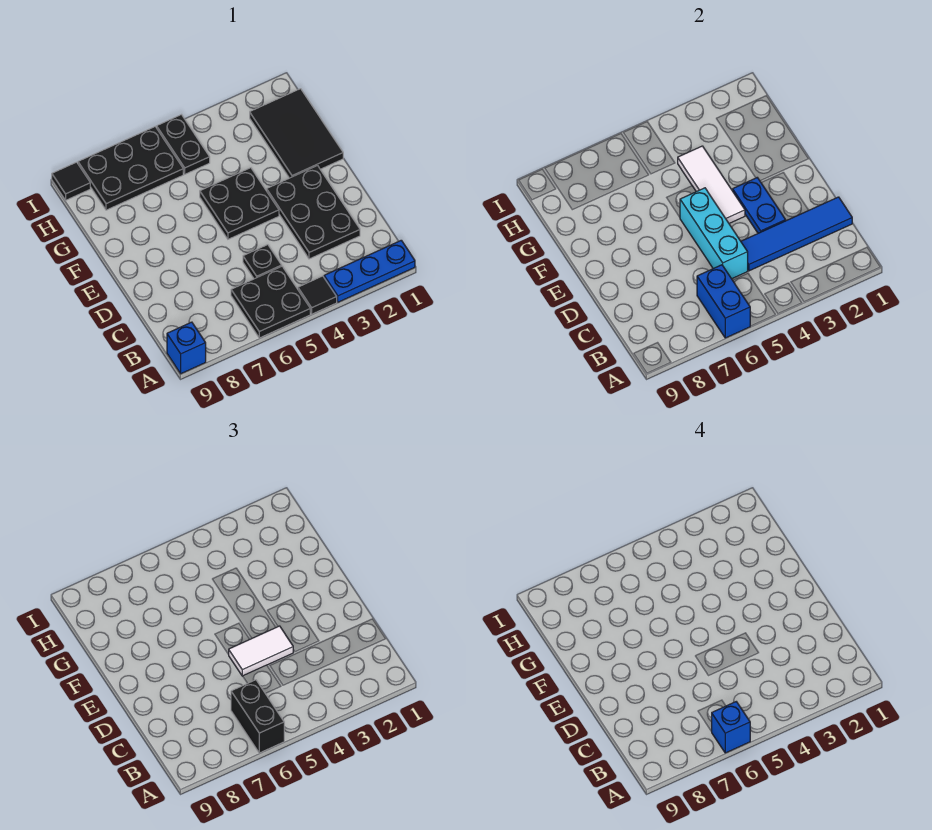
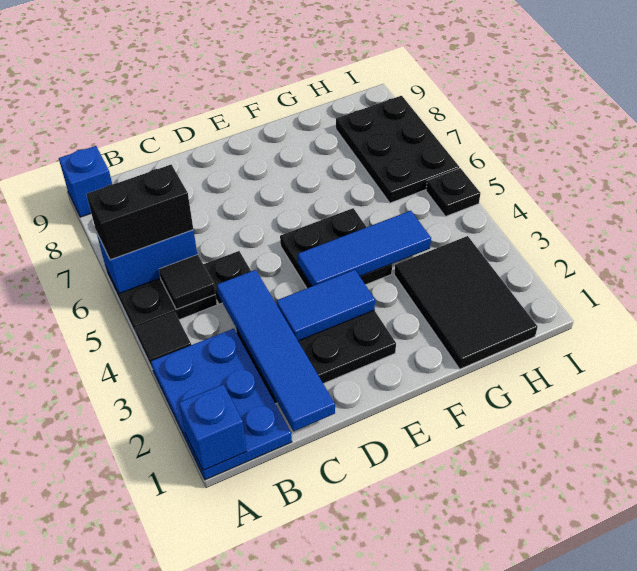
blue plate A1:A3 level 1 -> blue plate A1:B3 level 1
blue brick A6 level 4 -> blue brick A1 level 2
cyan brick C5:E5 level 2 -> none
blue plate D3:E3 level 2 -> blue tile D3:E3 level 2
white tile D4:D5 level 3 -> none
white tile E4:G4 level 2 -> blue tile E4:G4 level 2
black tile F1:H2 level 1 -> black tile G1:H3 level 1
black plate H5:I5 level 1 -> black plate I5 level 1
black tile I9 level 1 -> black tile B5 level 2

